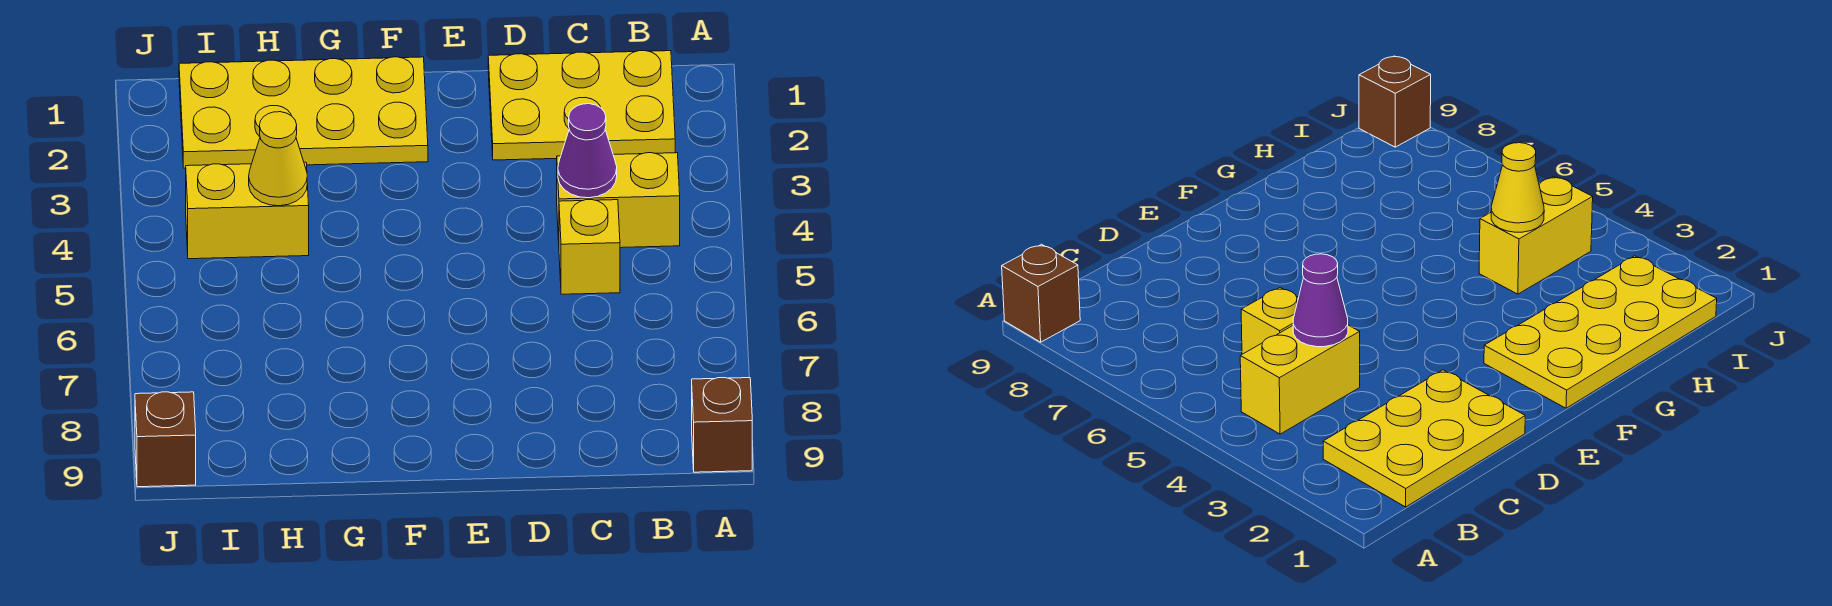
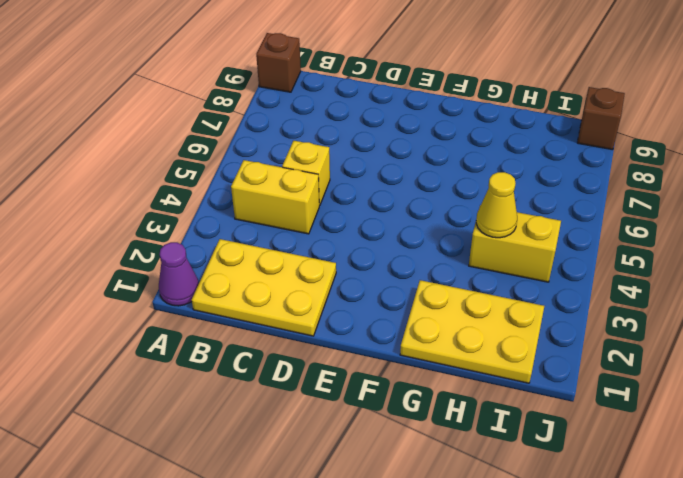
purple cone C4 level 2 -> purple cone A1 level 1
yellow plate F1:I2 level 1 -> yellow plate G1:I2 level 1

